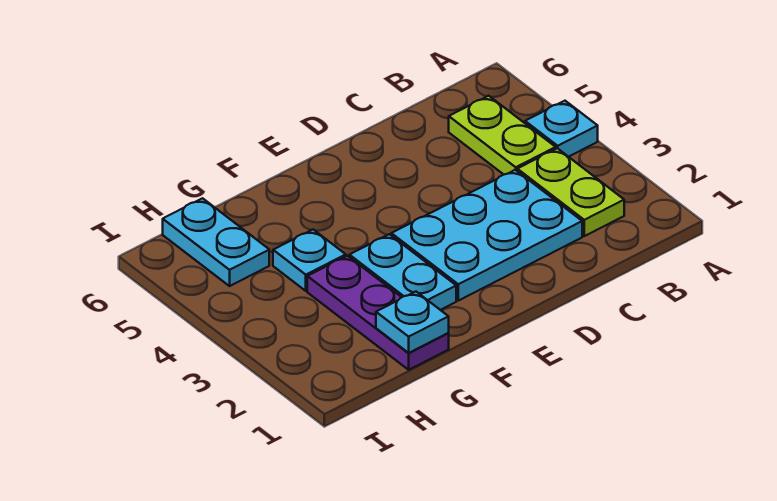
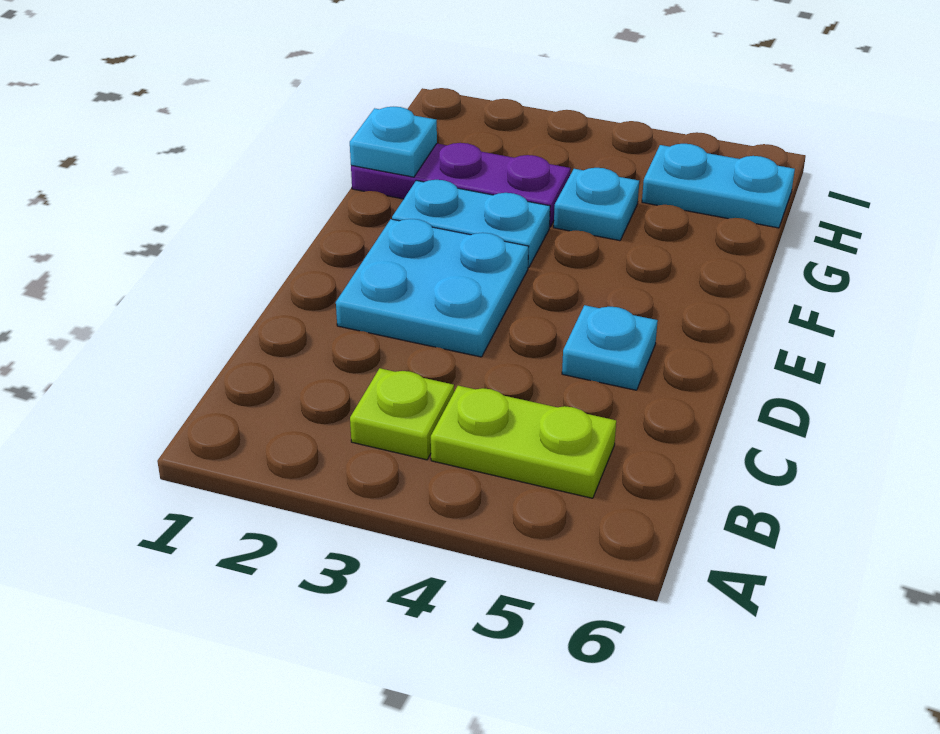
cyan plate A4 level 1 -> cyan plate D5 level 1
lime plate B2:B3 level 1 -> lime plate B3 level 1
cyan plate C2:E3 level 1 -> cyan plate D2:E3 level 1

